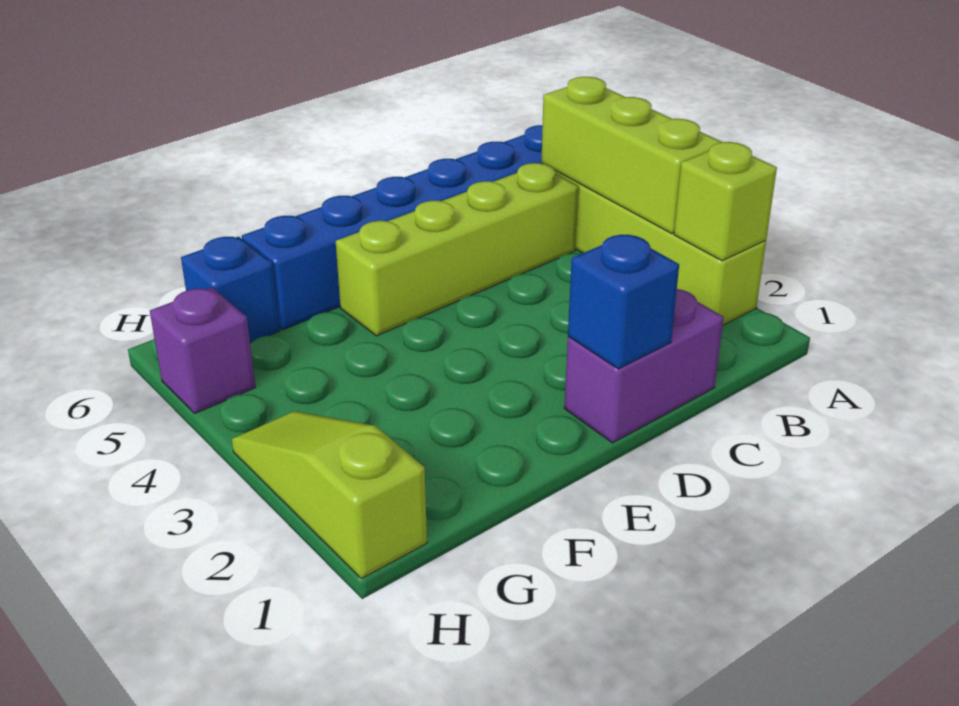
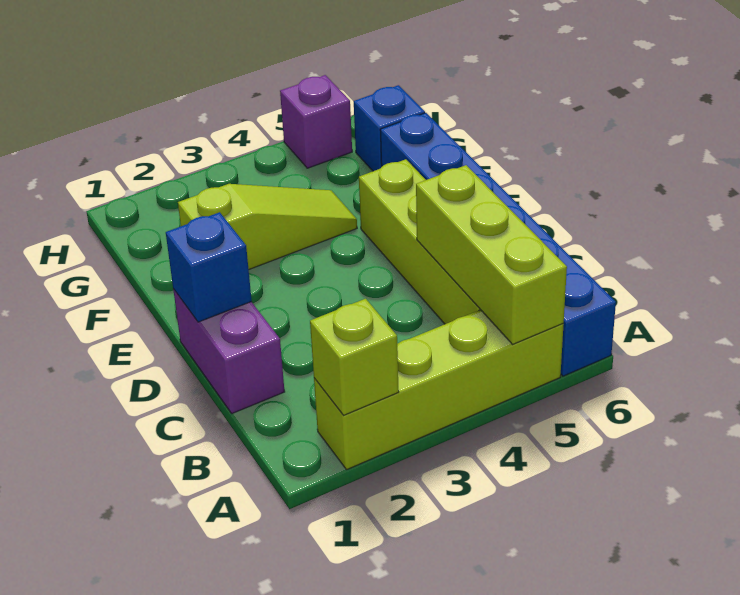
lime brick A3:A5 level 2 -> lime brick A5:C5 level 2
lime slope H1:H3 level 1 top 1 -> lime slope F2:F4 level 1 top 2

